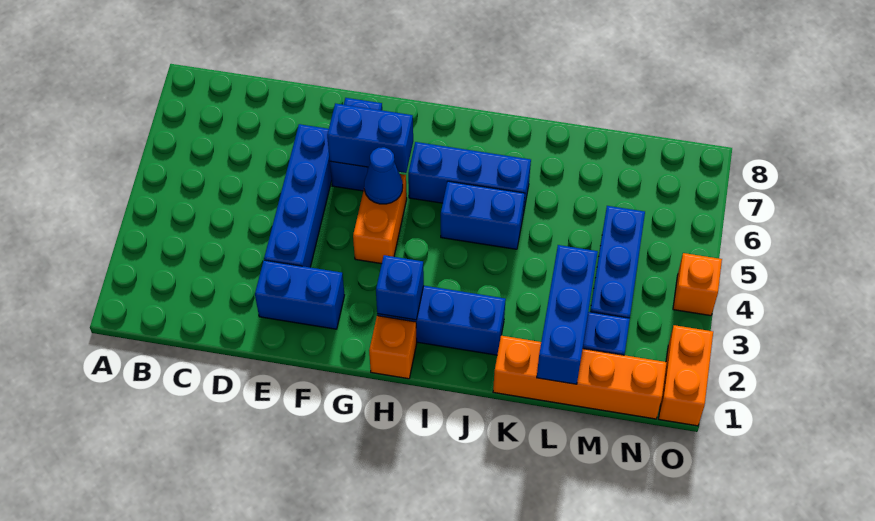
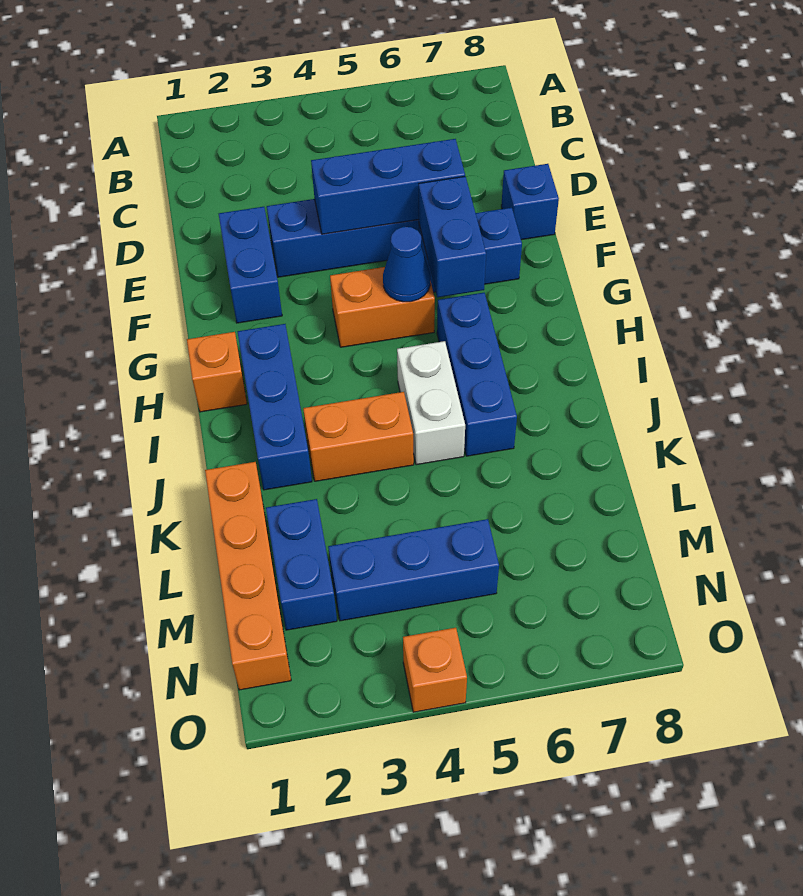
blue brick H2 level 2 -> blue brick E8 level 1
blue brick I5:J5 level 1 -> white brick I5:J5 level 1
blue brick L1:L3 level 2 -> blue brick E4:E6 level 2
orange brick O1:O2 level 1 -> orange brick J3:J4 level 1

